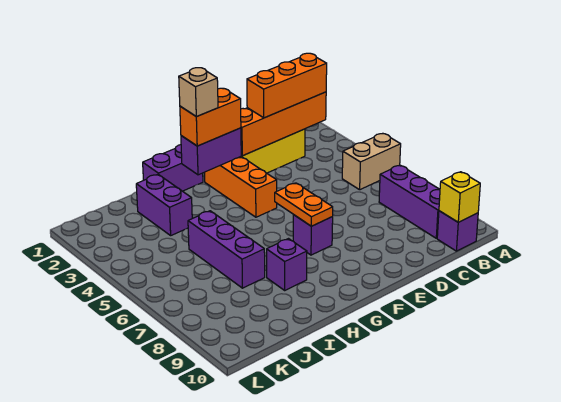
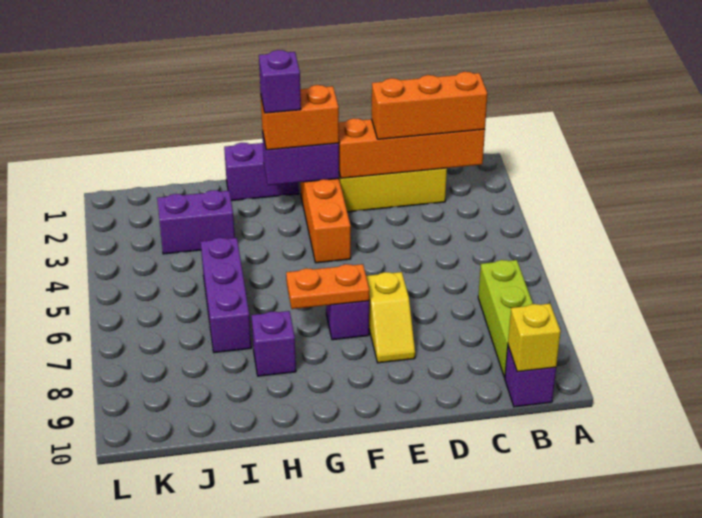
tan brick A5:B5 level 1 -> none
purple brick B7:B9 level 1 -> lime brick B7:B9 level 1
none -> yellow slope E7:E8 level 1 top 7
orange plate F6:F7 level 2 -> orange plate F7:G7 level 2
tan brick G2 level 4 -> purple brick G2 level 4
purple brick I2:I3 level 1 -> purple brick I3:J3 level 1

